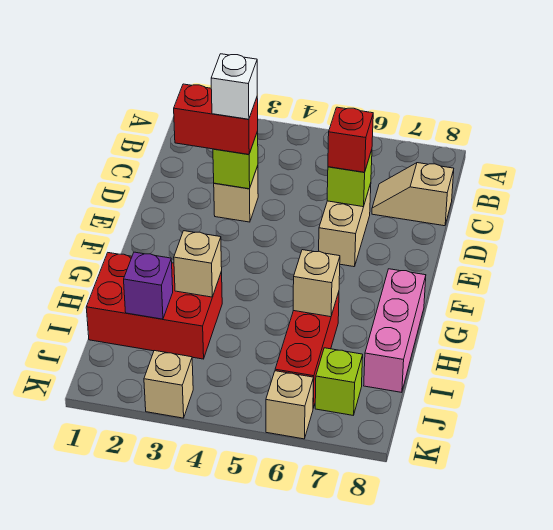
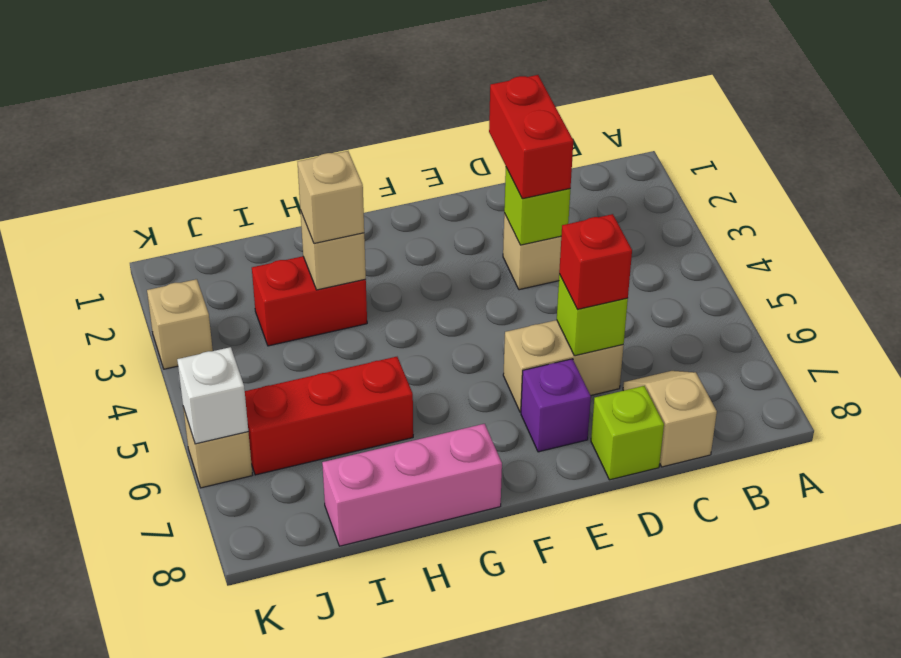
white brick D3 level 4 -> white brick K6 level 2
red brick H1:I3 level 1 -> red brick H3:I3 level 1
tan brick H6 level 2 -> tan brick H3 level 3
purple brick I2 level 2 -> purple brick E7 level 1
lime brick J7 level 1 -> lime brick D8 level 1

